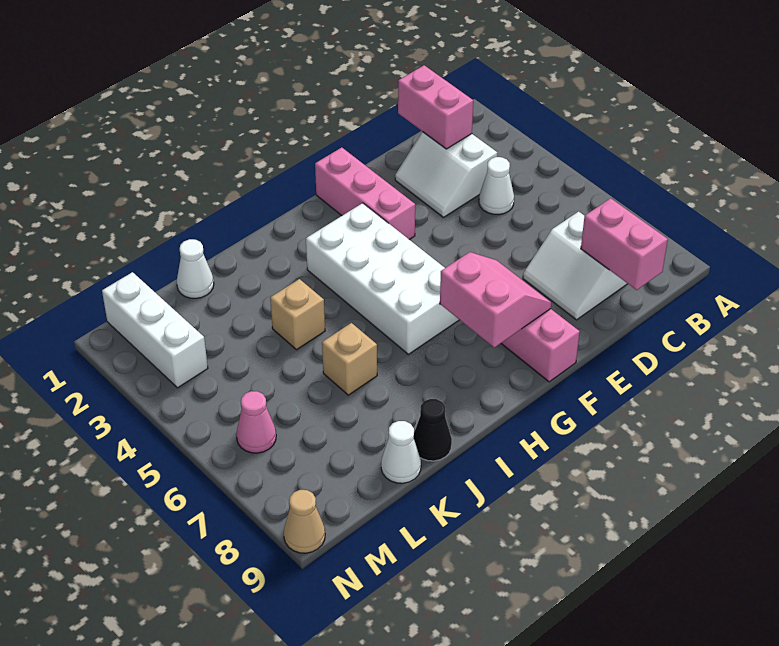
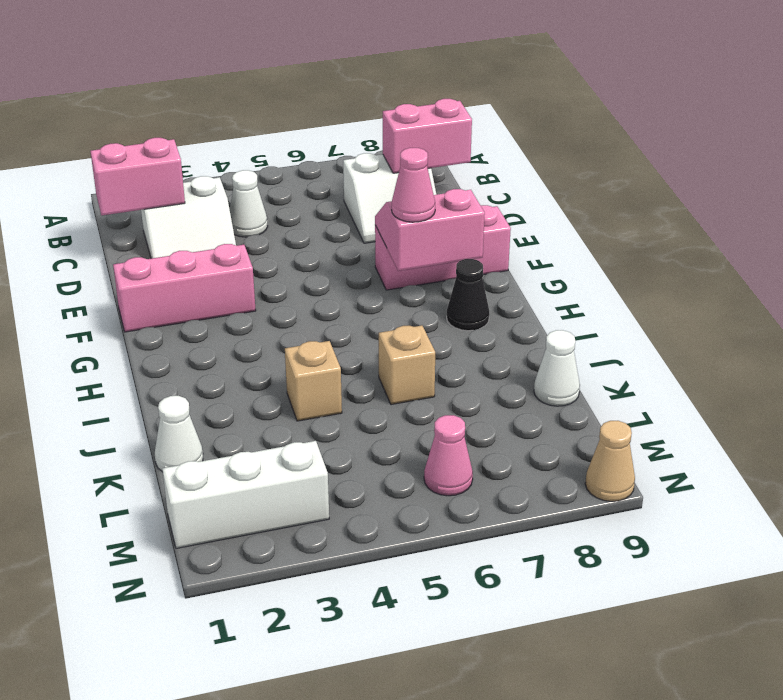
white brick G3:H6 level 1 -> none
none -> pink cone G7 level 3
black cone J9 level 1 -> black cone H8 level 1

